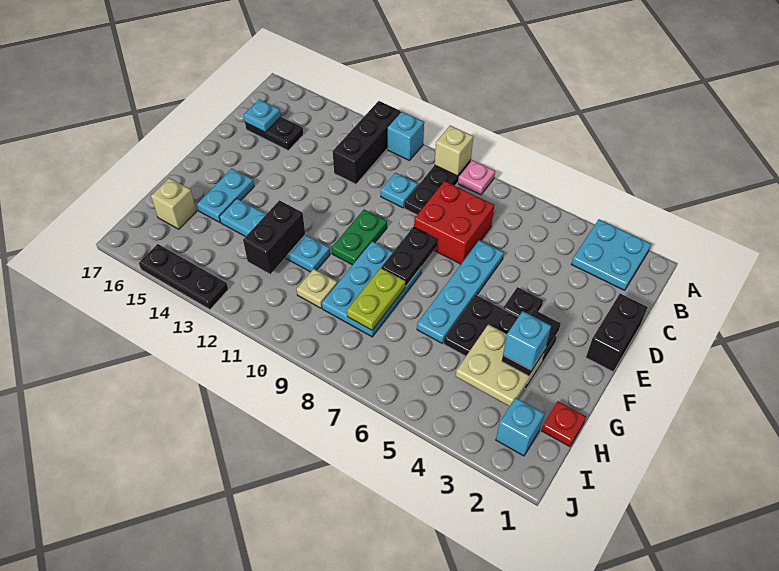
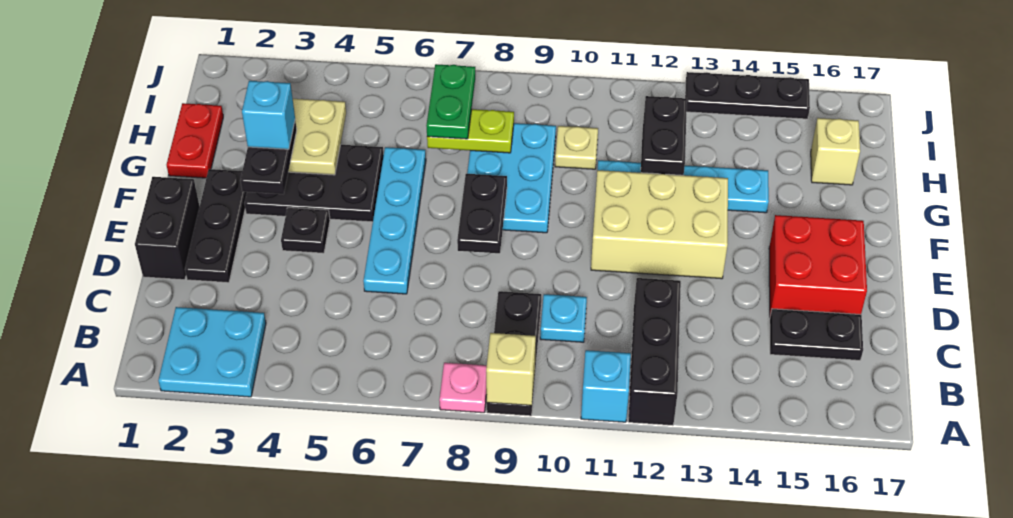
red brick C7:D8 level 1 -> red brick D15:E16 level 1
cyan plate C16 level 2 -> none
none -> black plate D2:F2 level 1
green plate E10:F10 level 1 -> green plate H7:I7 level 3
none -> tan brick E11:F13 level 1
cyan plate F15:G15 level 1 -> none
lime plate G8:H8 level 2 -> lime plate H7:H8 level 2
red plate H1 level 1 -> red plate G1:H1 level 1
cyan brick I2 level 1 -> none

